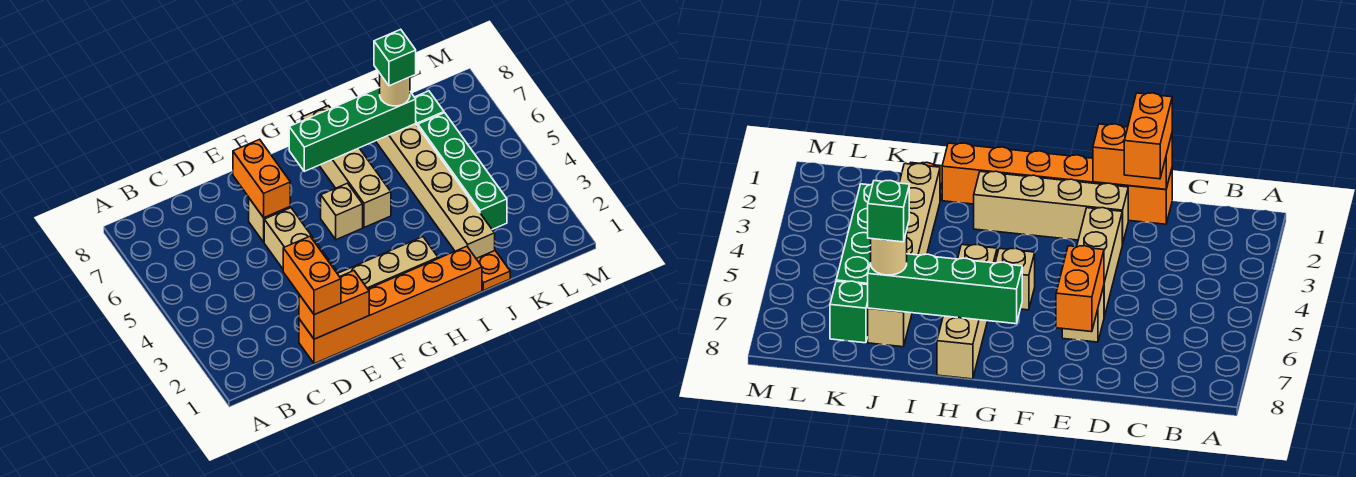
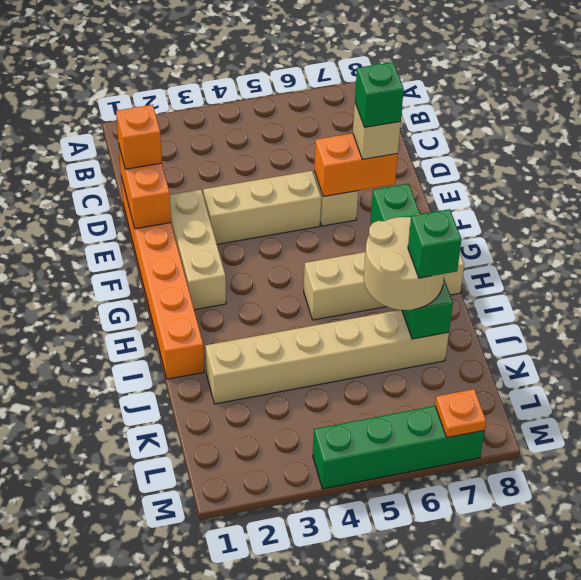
orange brick D1:D2 level 3 -> orange brick D1 level 3
tan brick E2:H2 level 1 -> tan brick E2:G2 level 1
tan brick G5 level 1 -> tan brick E7 level 3
orange plate J1 level 1 -> orange plate M7 level 2
tan round brick J7 level 3 -> tan round brick I6:J7 level 3
green brick K3:K6 level 1 -> green brick M4:M7 level 1
green brick K7 level 1 -> green brick E7 level 4

